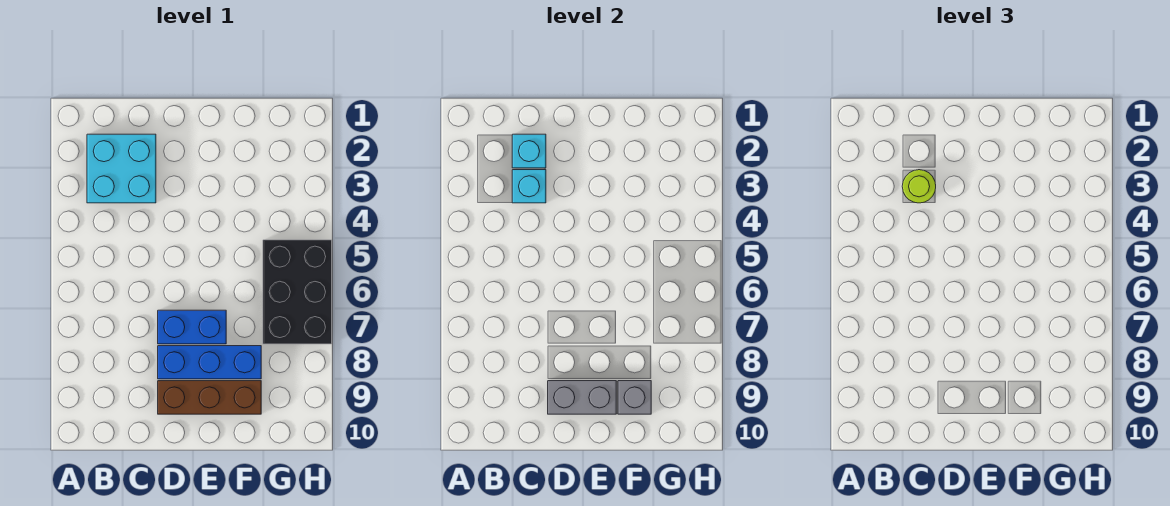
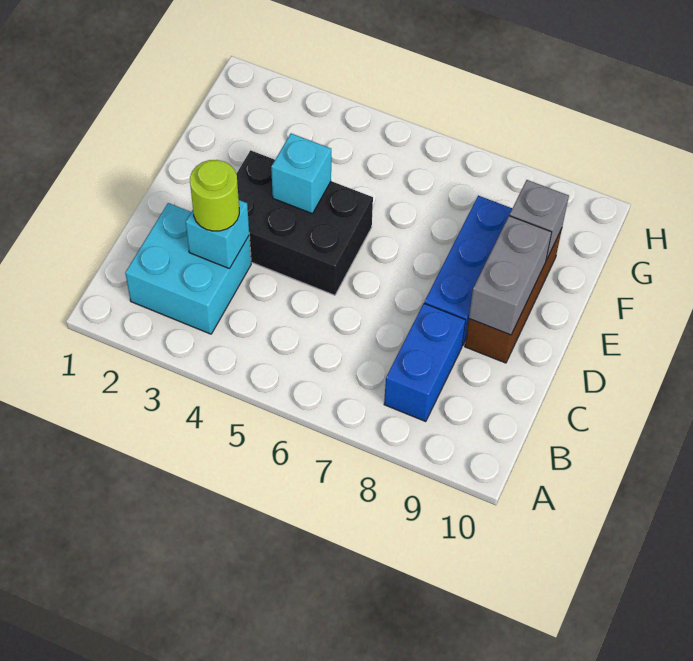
cyan brick C2 level 2 -> cyan brick E4 level 2
blue brick D7:E7 level 1 -> blue brick B8:C8 level 1
black brick G5:H7 level 1 -> black brick D3:E5 level 1

